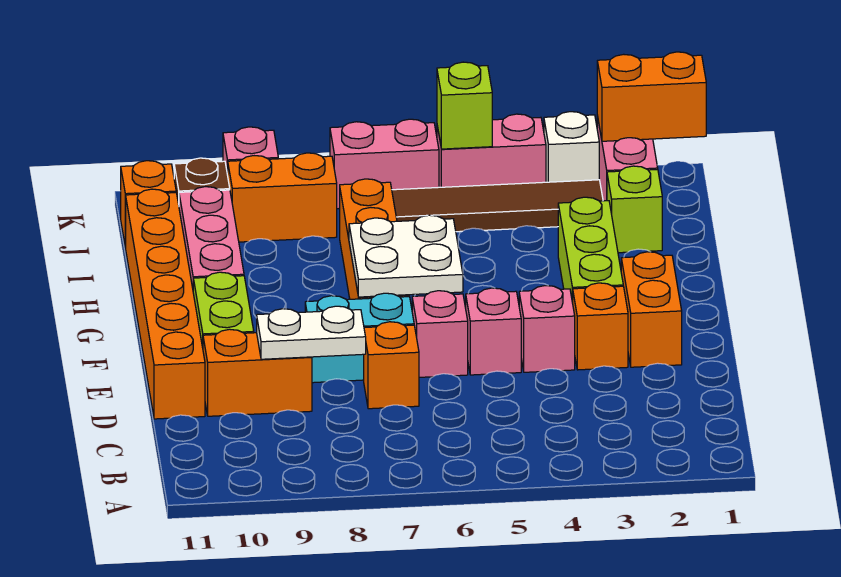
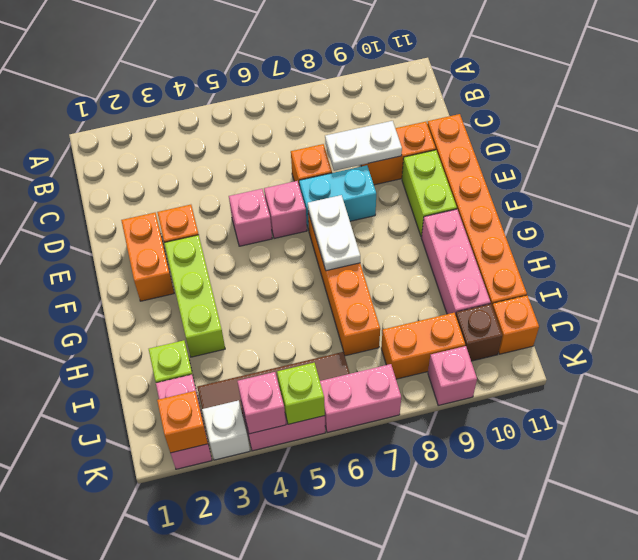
pink brick E4 level 1 -> pink brick K4 level 2
white plate F6:G7 level 2 -> white plate F7:G7 level 2
orange brick K1:K2 level 2 -> orange brick K2 level 2

